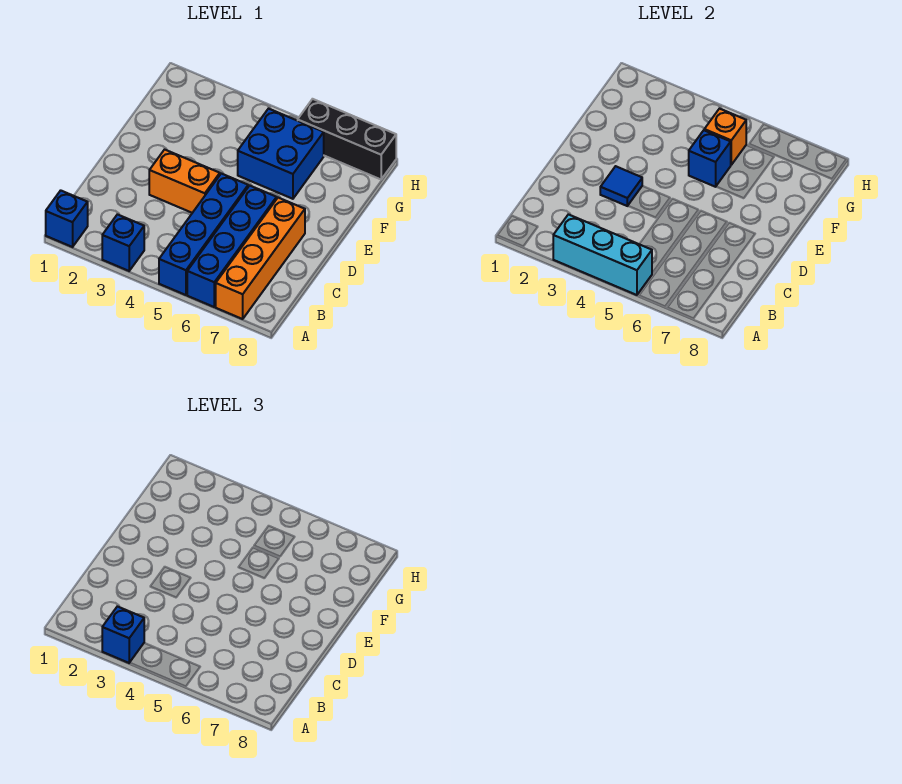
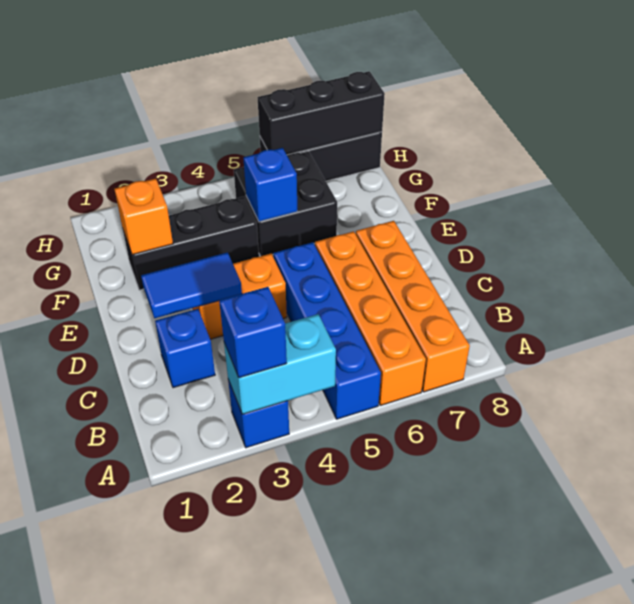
blue brick A1 level 1 -> blue brick C2 level 1
cyan brick A3:A5 level 2 -> cyan brick A3:A4 level 2
blue brick A6:D6 level 1 -> orange brick A6:D6 level 1
blue tile D3 level 2 -> blue tile D2:D3 level 2
none -> black brick F2:F4 level 1
blue brick F5:G6 level 1 -> black brick F5:G6 level 1
orange brick G5 level 2 -> orange brick F2 level 2
none -> black brick H6:H8 level 2

